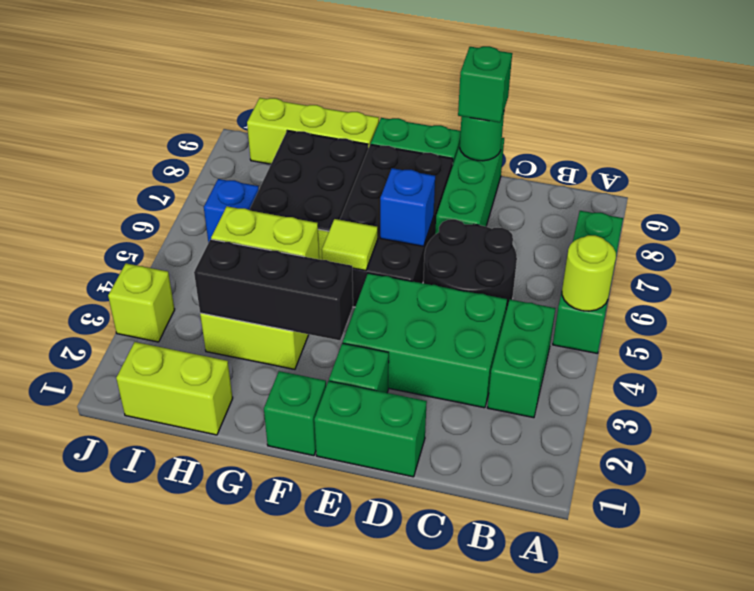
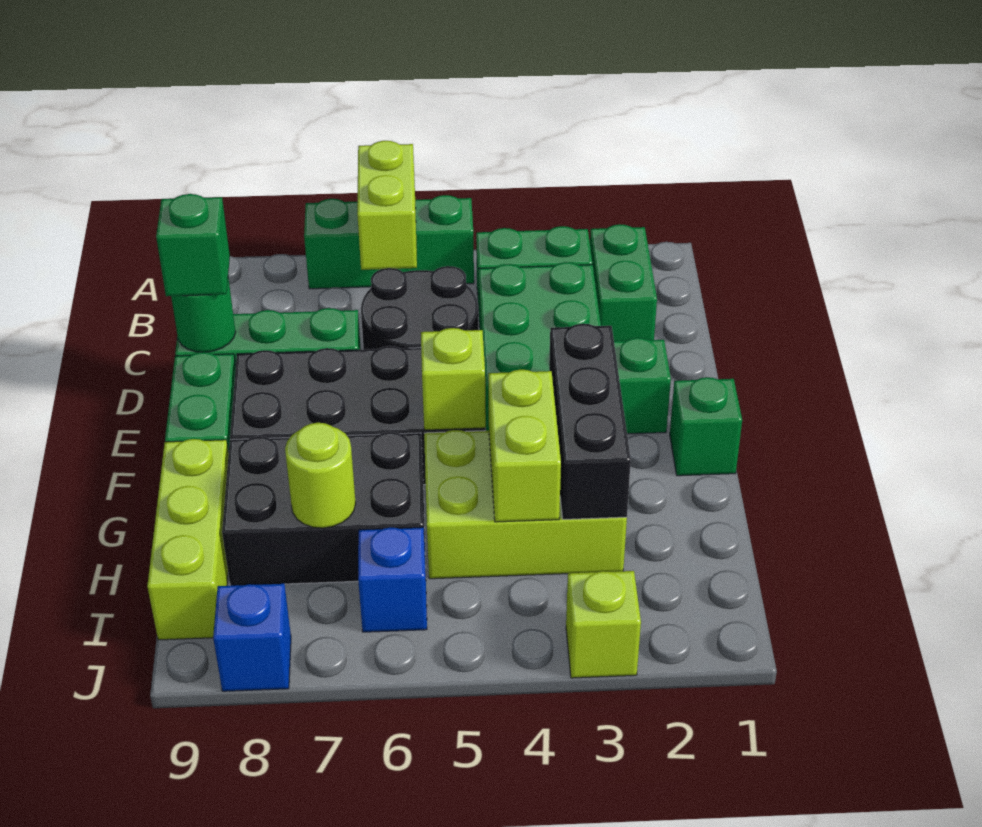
lime round brick A5 level 2 -> lime round brick H7 level 2
green brick D1:E1 level 1 -> green brick B2:C2 level 1
blue brick E6 level 2 -> blue brick J8 level 1
lime tile F5 level 2 -> lime brick F5 level 2
lime brick H1:I1 level 1 -> lime brick A6:B6 level 2

